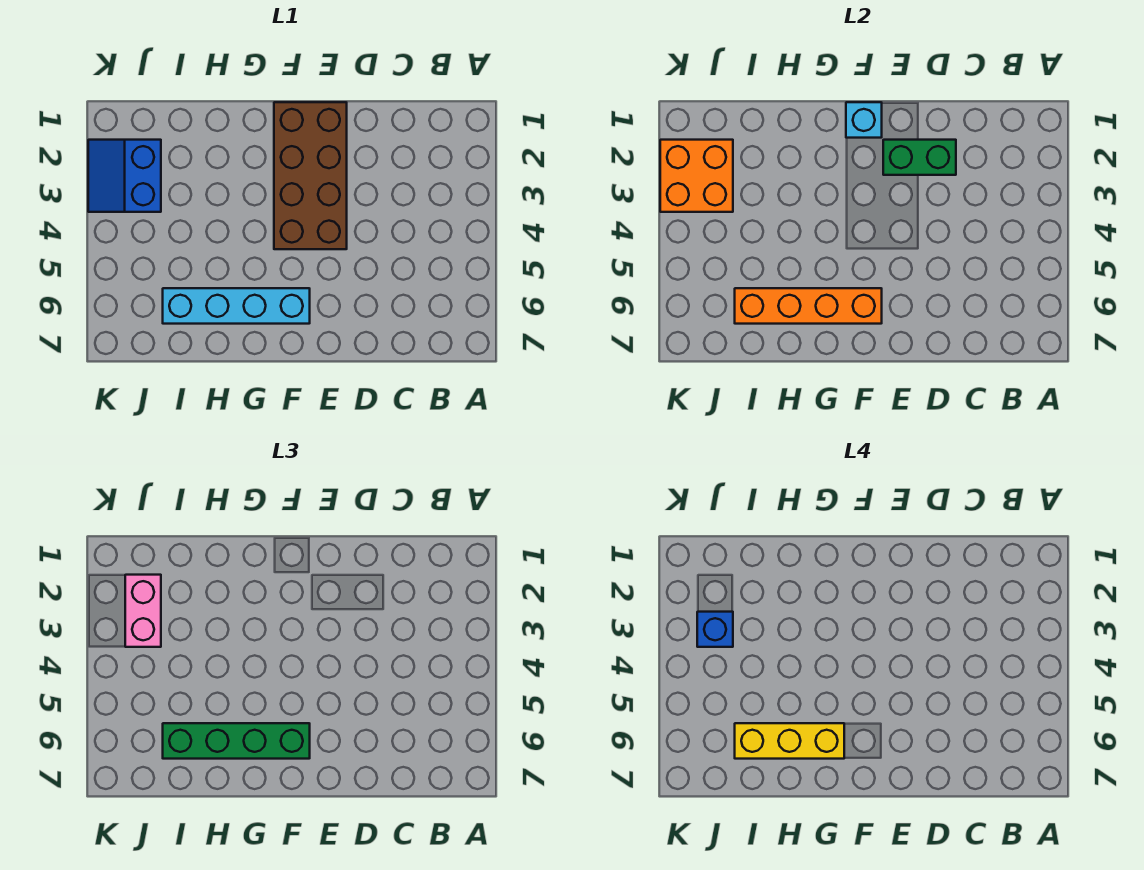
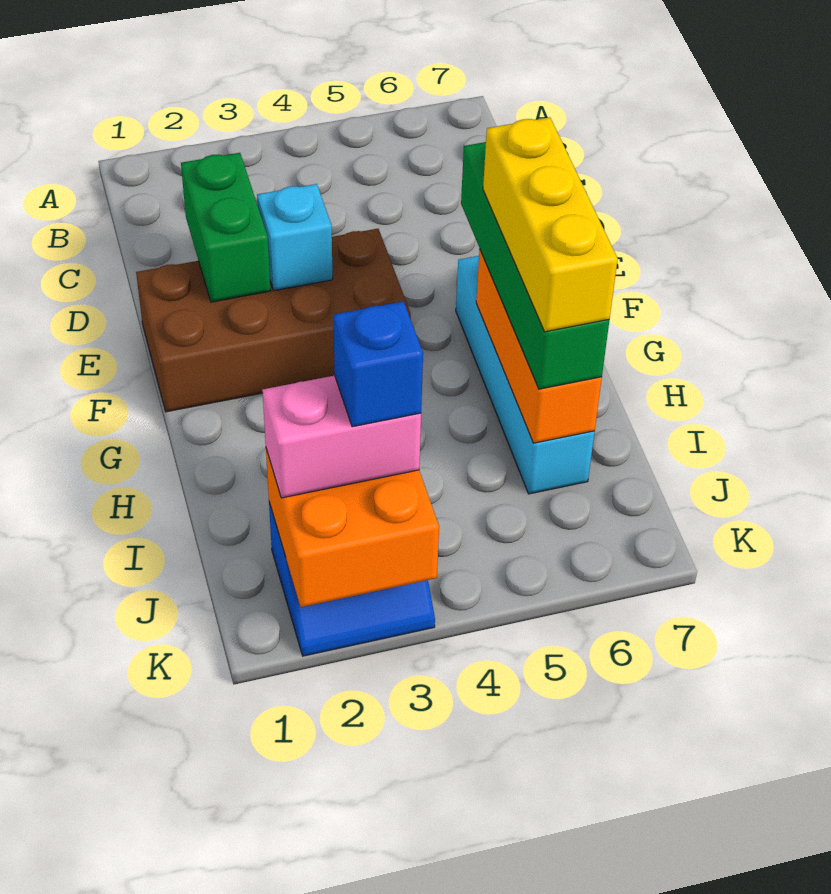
cyan brick F1 level 2 -> cyan brick E3 level 2
orange brick F6:I6 level 2 -> orange brick G6:I6 level 2

